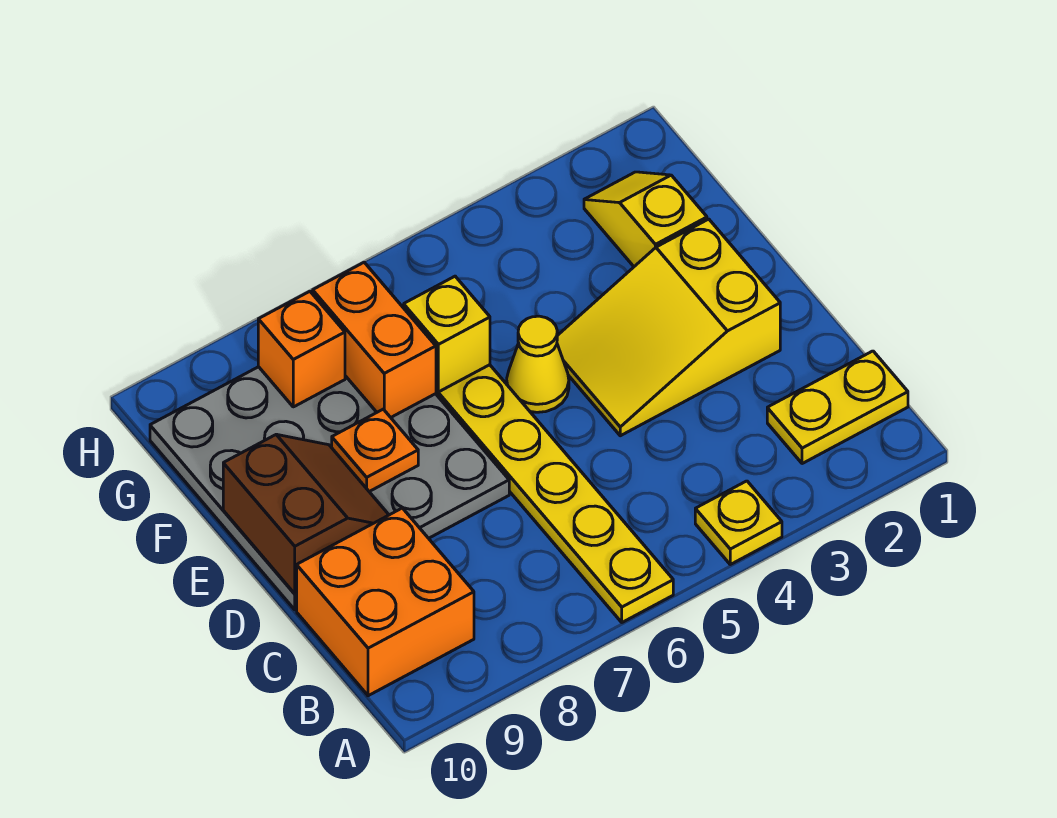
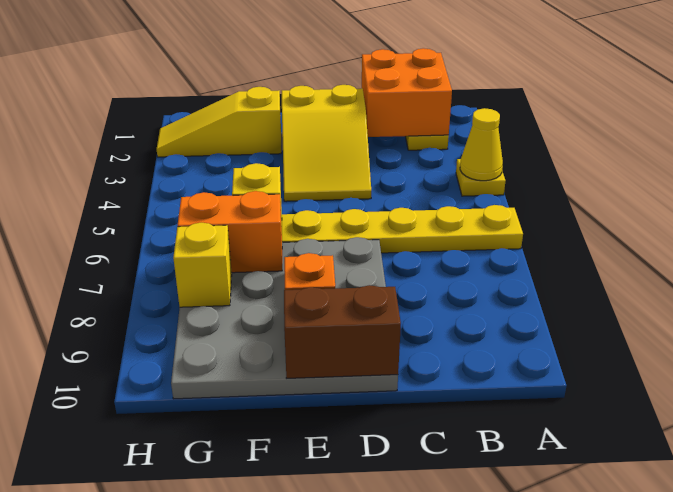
orange brick B9:C10 level 1 -> orange brick B1:C2 level 2
yellow cone E5 level 1 -> yellow cone A4 level 2
yellow slope F2:G2 level 1 top F -> yellow slope F2:H2 level 1 top F
orange brick G8 level 2 -> yellow brick G8 level 2

